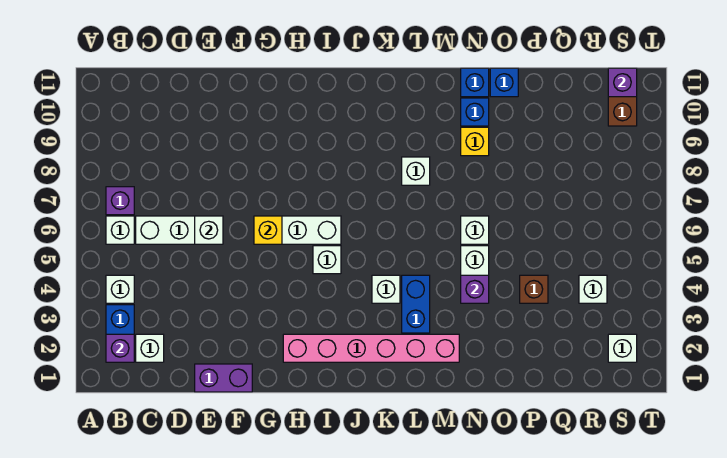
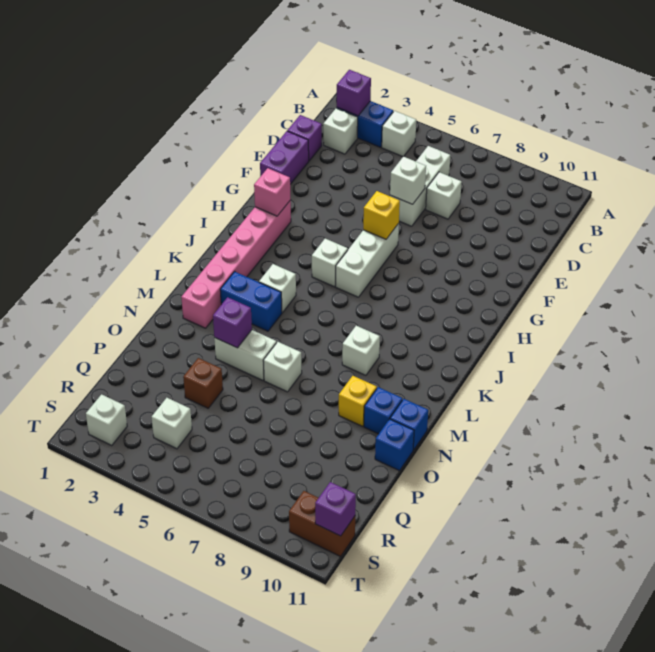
white brick B6 level 1 -> white brick D7 level 1
purple brick B7 level 1 -> purple brick D1 level 1
none -> pink brick H2 level 2

